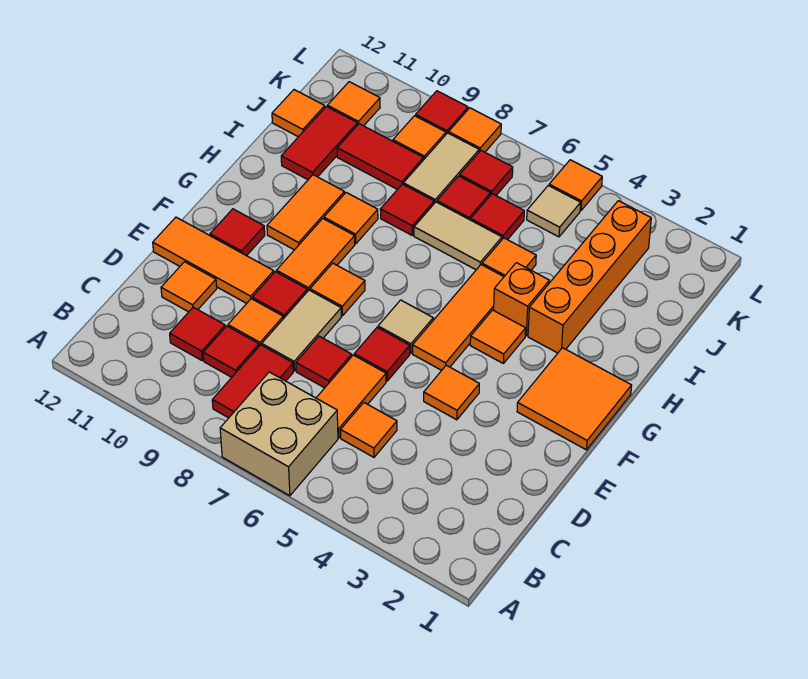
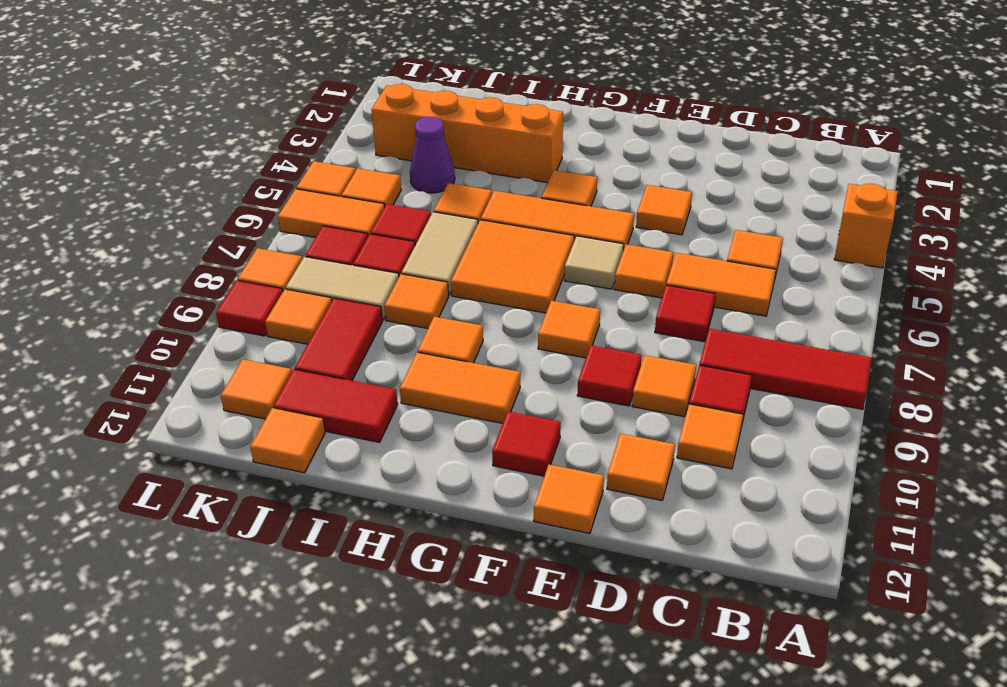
tan brick A6:B7 level 1 -> none
red tile B8:C8 level 1 -> red tile A8:C8 level 1
red tile C10 level 1 -> orange tile C10 level 1
tan tile D8:E8 level 1 -> none
red tile E6 level 1 -> orange tile E6 level 1
orange tile E10:E12 level 1 -> orange tile E12 level 1
orange tile F1:G2 level 1 -> orange tile G6:H7 level 1
orange tile F9:G9 level 1 -> orange tile K6:L6 level 1
orange brick H4 level 1 -> orange brick A4 level 1
red tile I8 level 1 -> orange tile I8 level 1
none -> purple cone J4 level 1
tan tile K5 level 1 -> orange tile K5 level 1

